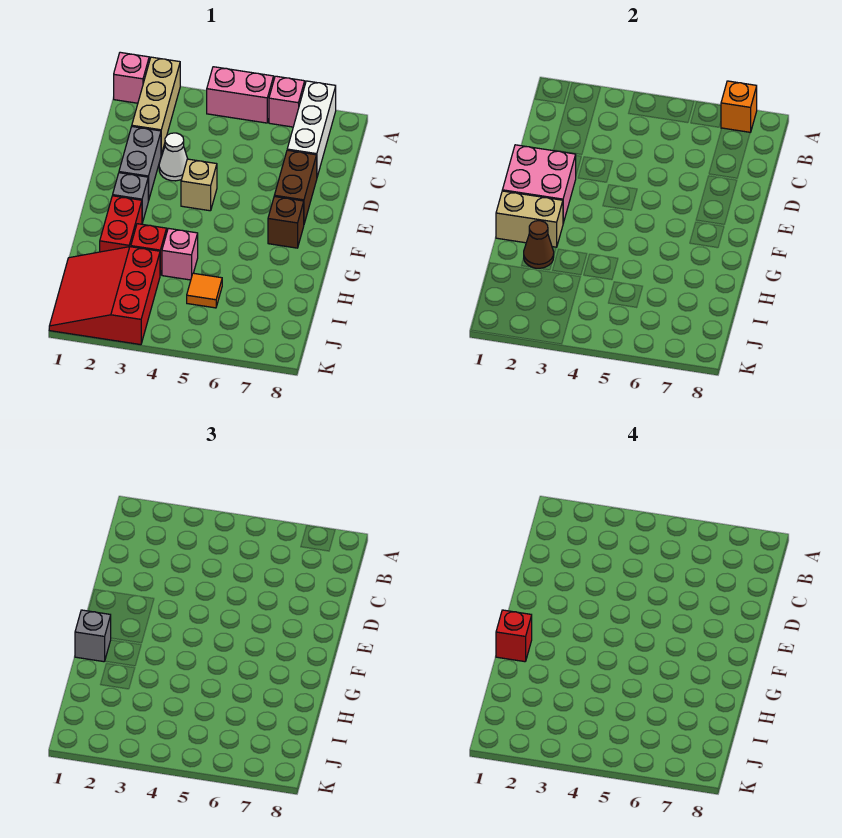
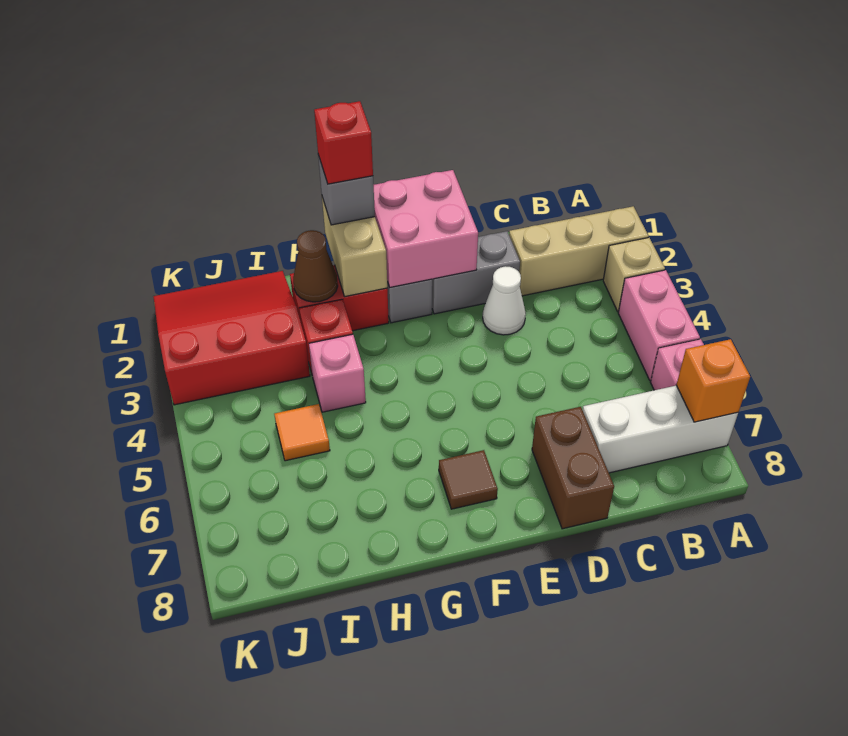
pink brick A1 level 1 -> none
brown brick D7:E7 level 1 -> brown brick D7:D8 level 1
tan brick E4 level 1 -> tan brick A3 level 1
brown brick F7 level 1 -> brown tile F7 level 1

